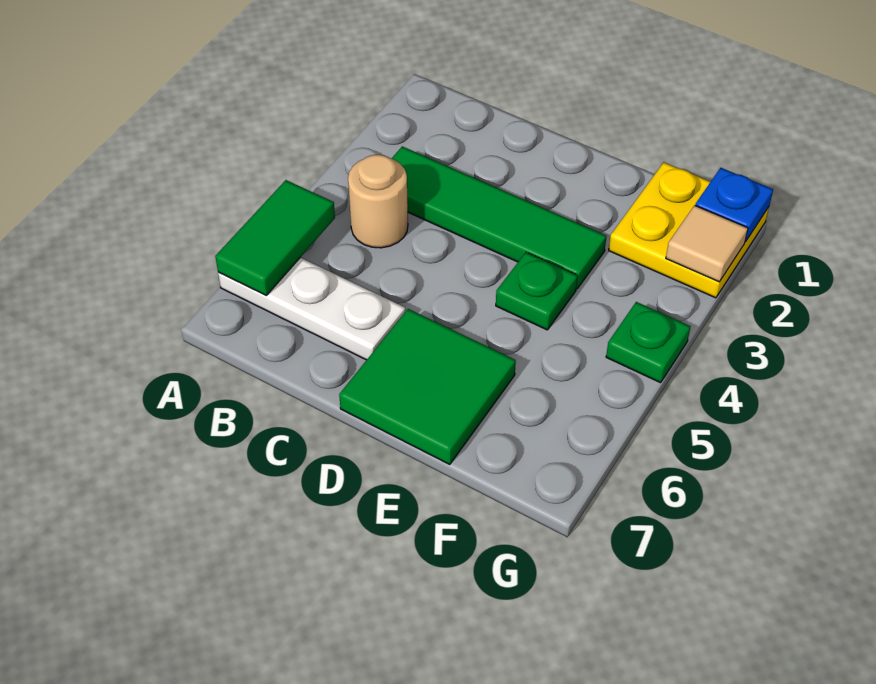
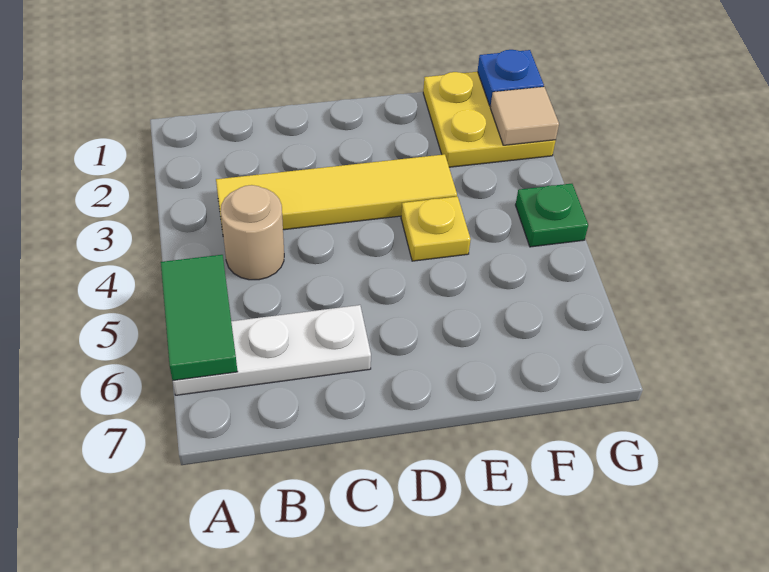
green tile B3:E3 level 1 -> yellow tile B3:E3 level 1
green tile D6:E7 level 1 -> none
green plate E4 level 1 -> yellow plate E4 level 1

